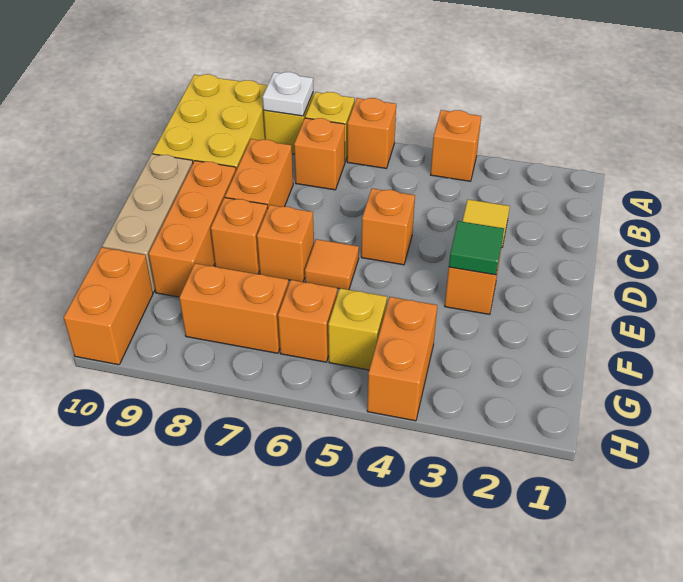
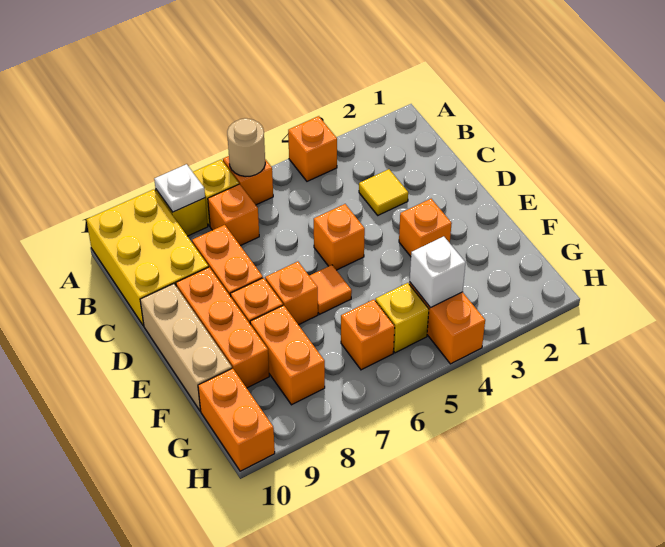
none -> tan round brick A6 level 2
green tile E3 level 2 -> none
none -> white brick G4 level 2
orange brick G7:G8 level 1 -> orange brick F8:G8 level 1

